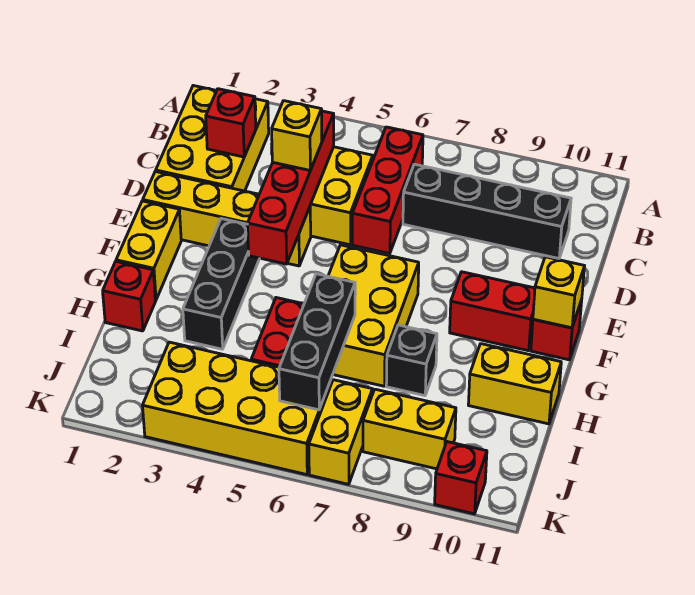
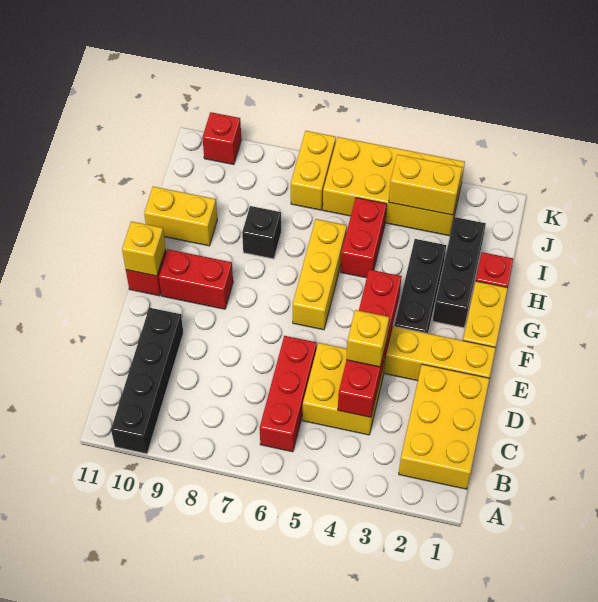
red brick C2 level 2 -> none
black brick C7:C10 level 1 -> black brick A10:D10 level 1
yellow brick F6:H7 level 1 -> yellow brick F6:H6 level 1
black brick H6:J6 level 2 -> black brick G2:I2 level 1
yellow brick J8:J9 level 1 -> yellow brick J3:J4 level 2

